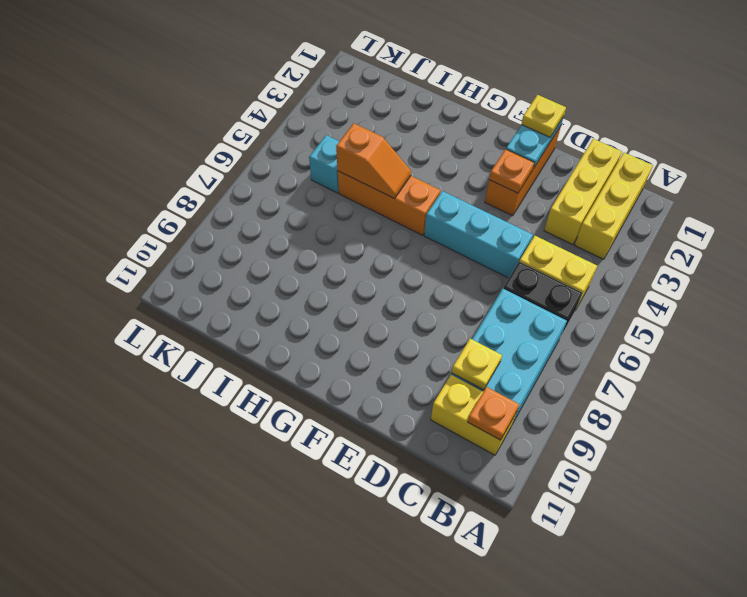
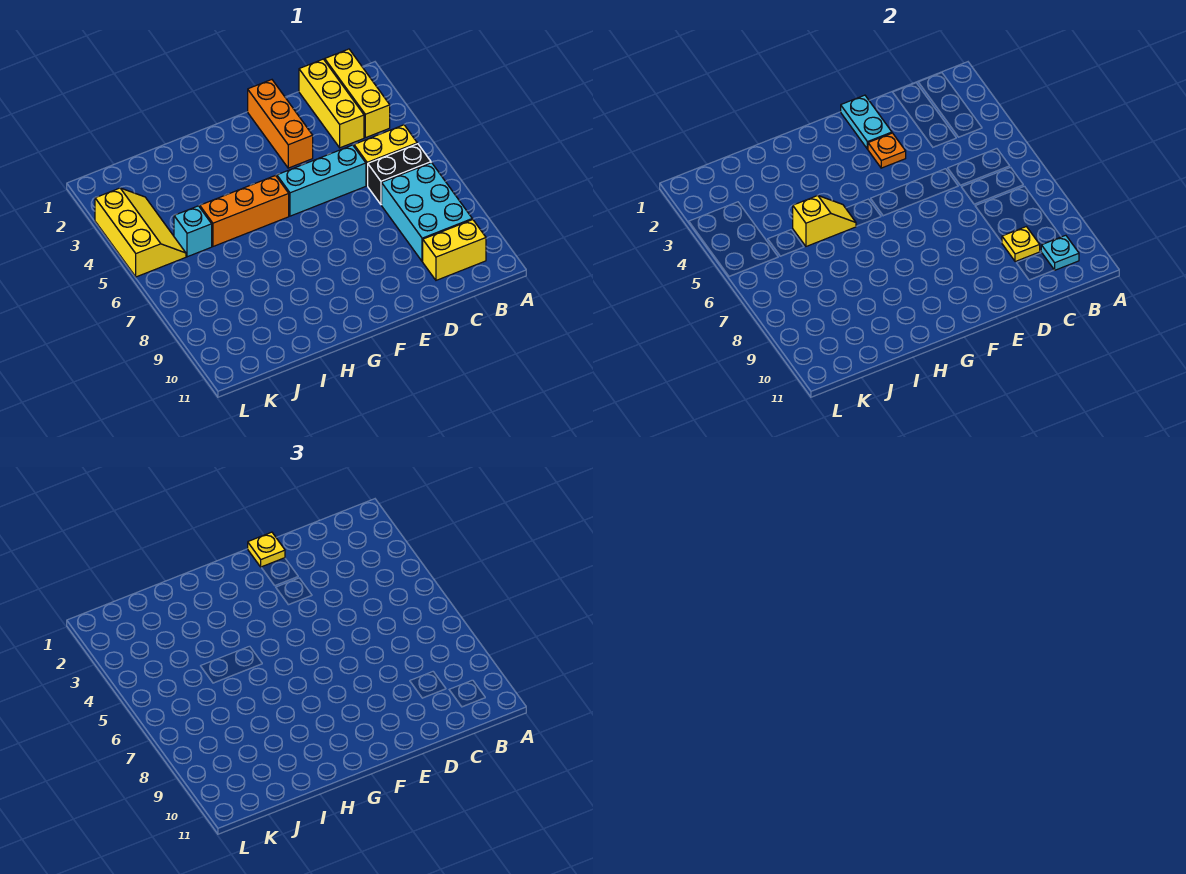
orange plate B10 level 2 -> cyan plate B10 level 2
orange slope H5:I5 level 2 top I -> yellow slope H5:I5 level 2 top I
none -> yellow slope K3:L5 level 1 top L

